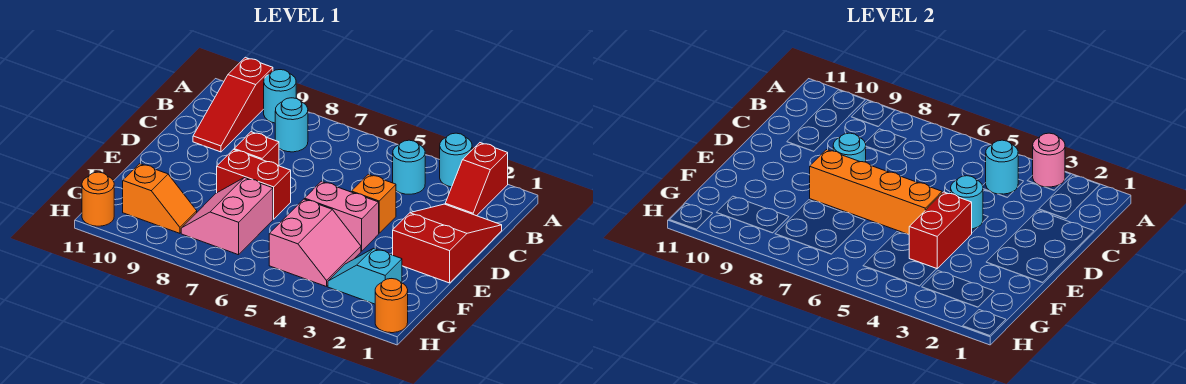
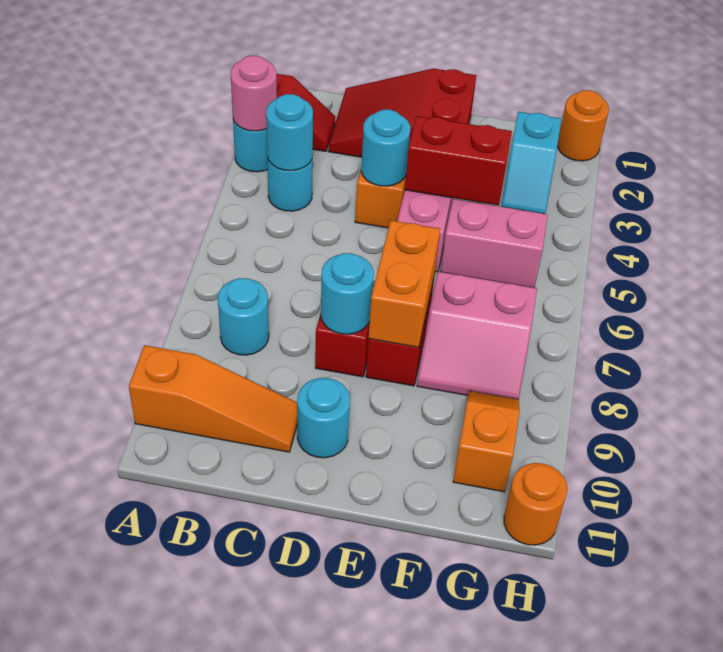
cyan round brick A9 level 1 -> cyan round brick D10 level 1
red slope A10:C10 level 1 top A -> orange slope A10:C10 level 1 top A
orange brick E5:E8 level 2 -> orange brick E7:E8 level 2

